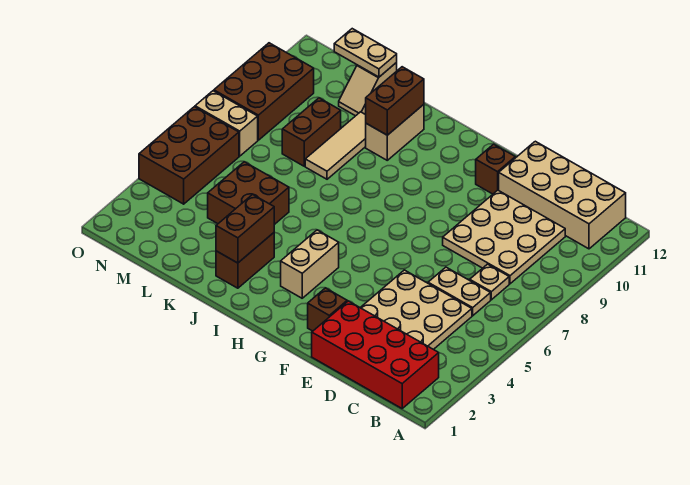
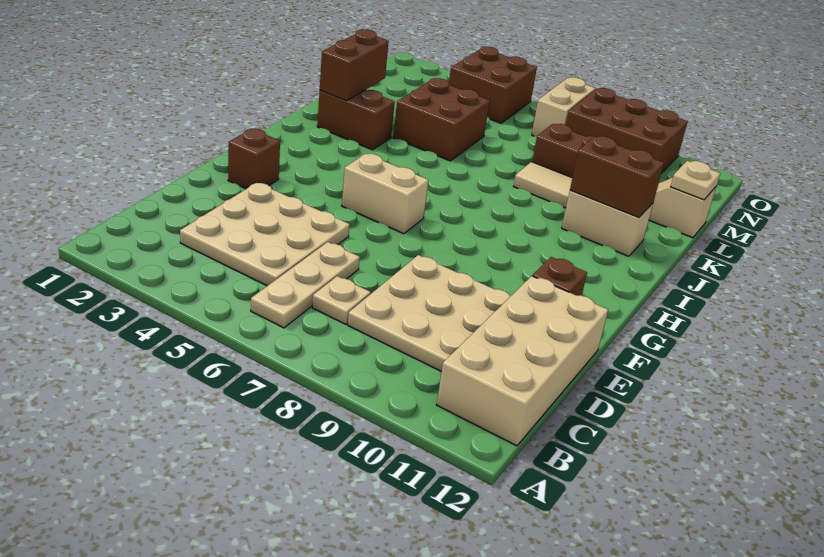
red brick B1:E2 level 1 -> none
tan plate C6:D6 level 1 -> tan plate B6:D6 level 1
tan brick H3:H4 level 1 -> tan brick G5:G6 level 1
brown brick J2:J3 level 2 -> brown brick J2:K2 level 2
tan plate L12:M12 level 2 -> tan plate L12 level 2
brown brick N4:O6 level 1 -> brown brick N4:O5 level 1

